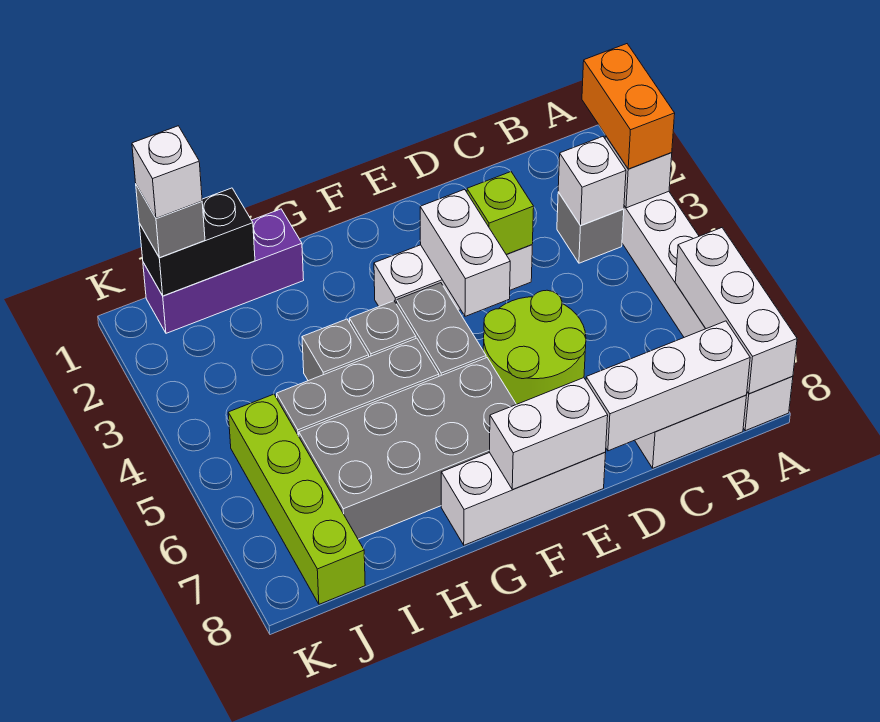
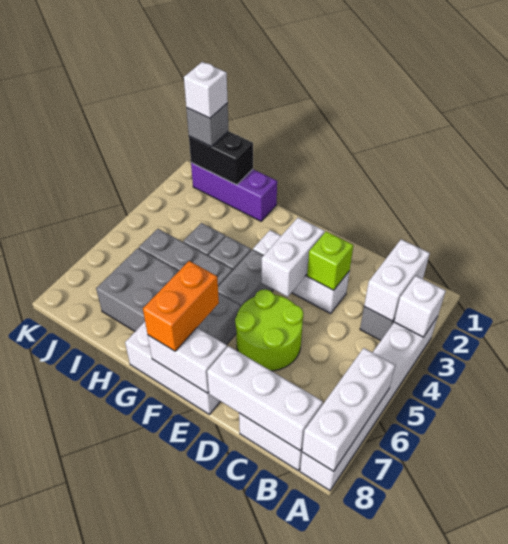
orange brick A2:A3 level 3 -> orange brick F7:F8 level 3
white brick B3 level 2 -> white brick B2:B3 level 2
lime brick J5:J8 level 1 -> none

